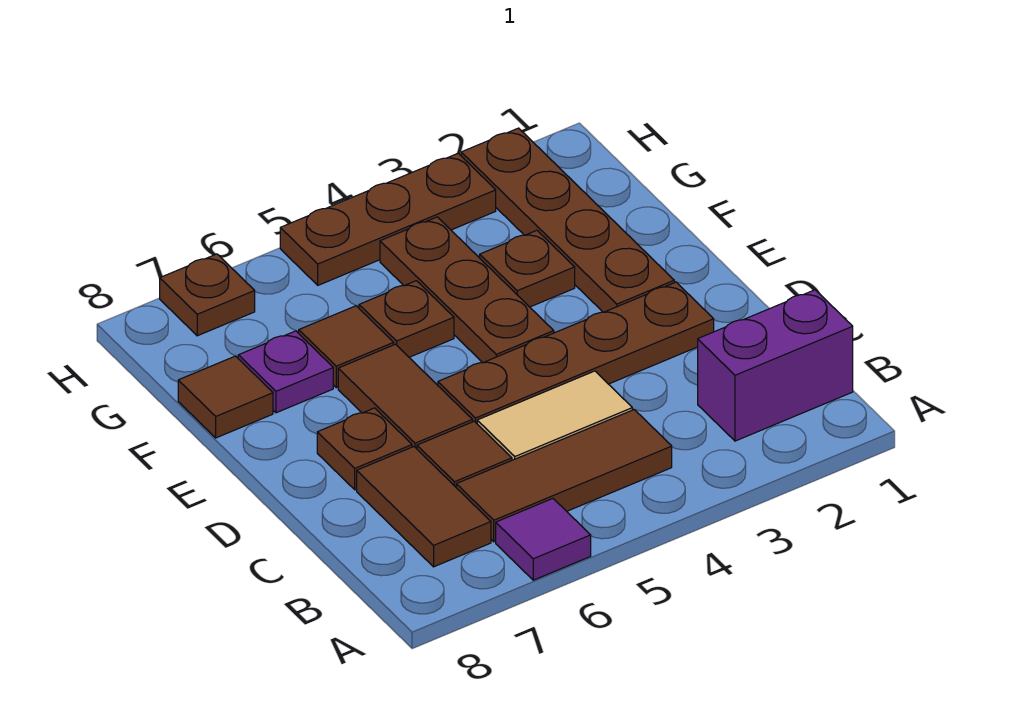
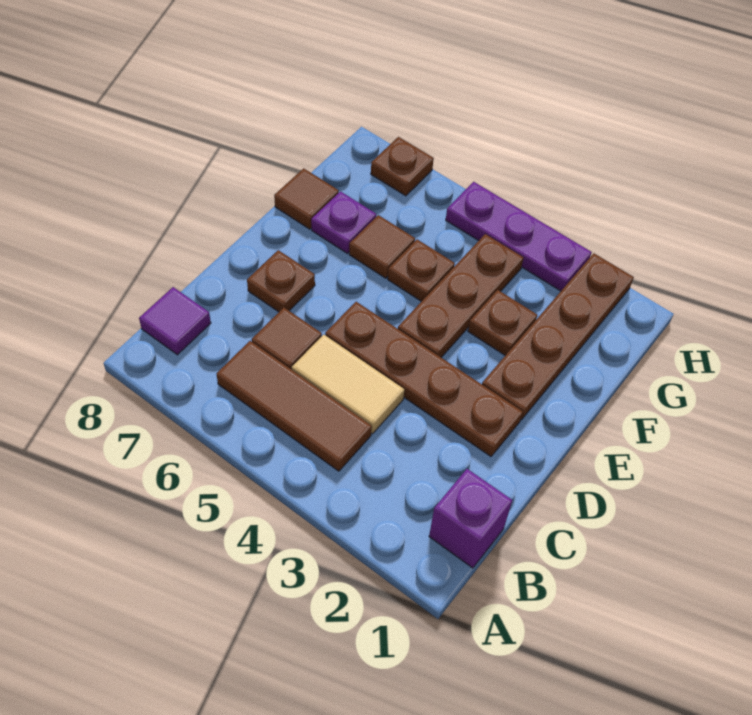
purple tile A6 level 1 -> purple tile B8 level 1
purple brick B1:B2 level 1 -> purple brick B1 level 1
brown tile B7:C7 level 1 -> none
brown tile D6:E6 level 1 -> none
brown plate H3:H5 level 1 -> purple plate H3:H5 level 1

